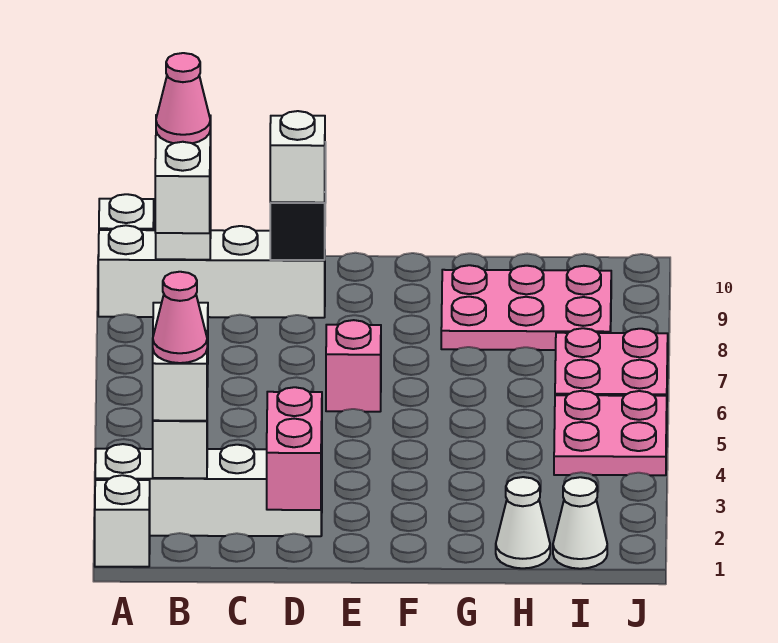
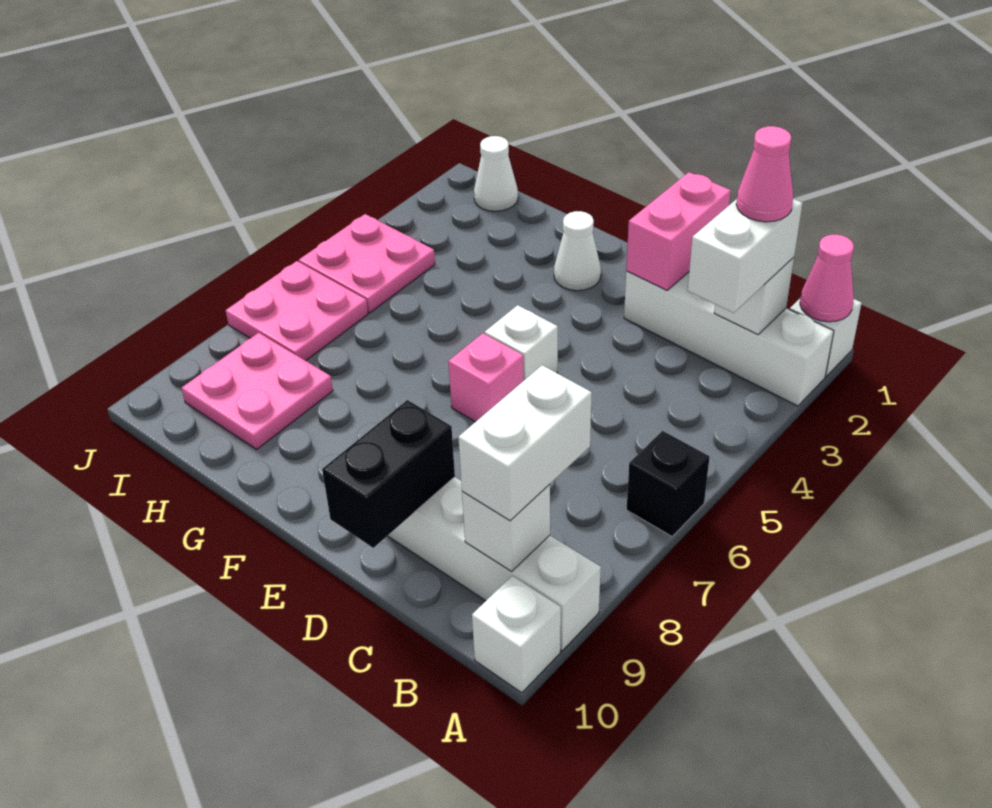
none -> black brick A6 level 1
pink cone B9 level 4 -> pink cone A1 level 2
white brick D9 level 3 -> white brick E5 level 1
pink plate G8:I9 level 1 -> pink plate H8:I9 level 1
white cone H1 level 1 -> white cone F2 level 1

